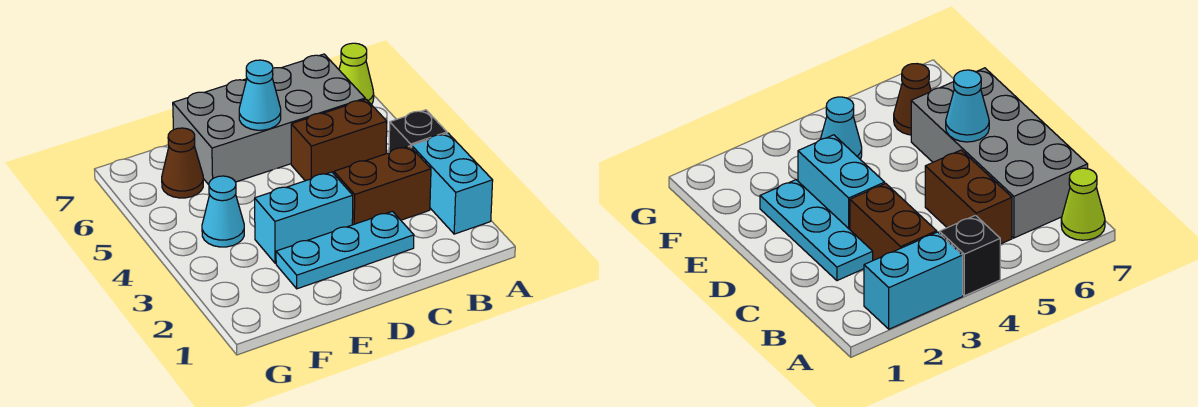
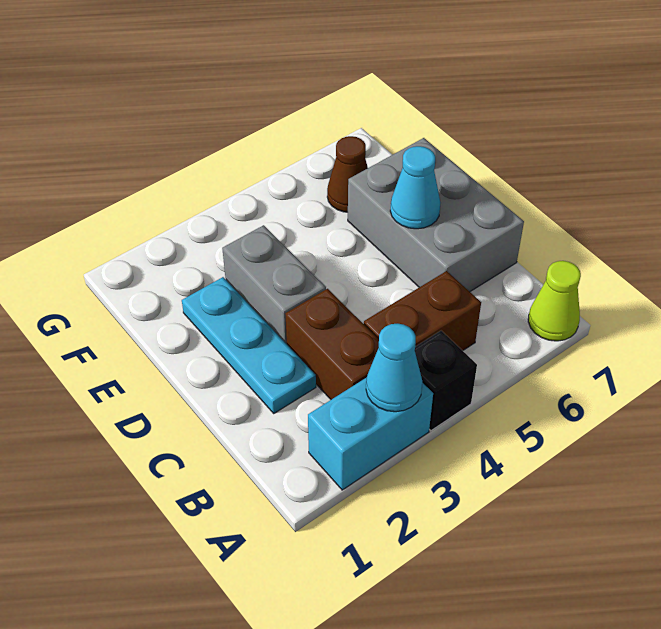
brown brick B5:C5 level 1 -> brown brick B4:B5 level 1
grey brick B6:E7 level 1 -> grey brick C6:E7 level 1
cyan brick D3:E3 level 1 -> grey brick D3:E3 level 1
cyan cone F4 level 1 -> cyan cone A3 level 2

